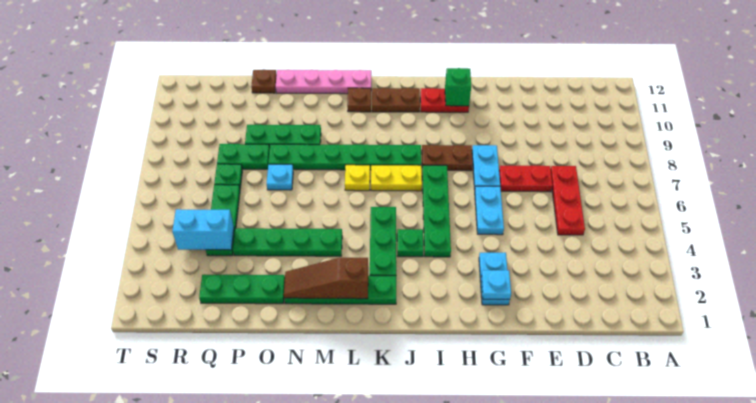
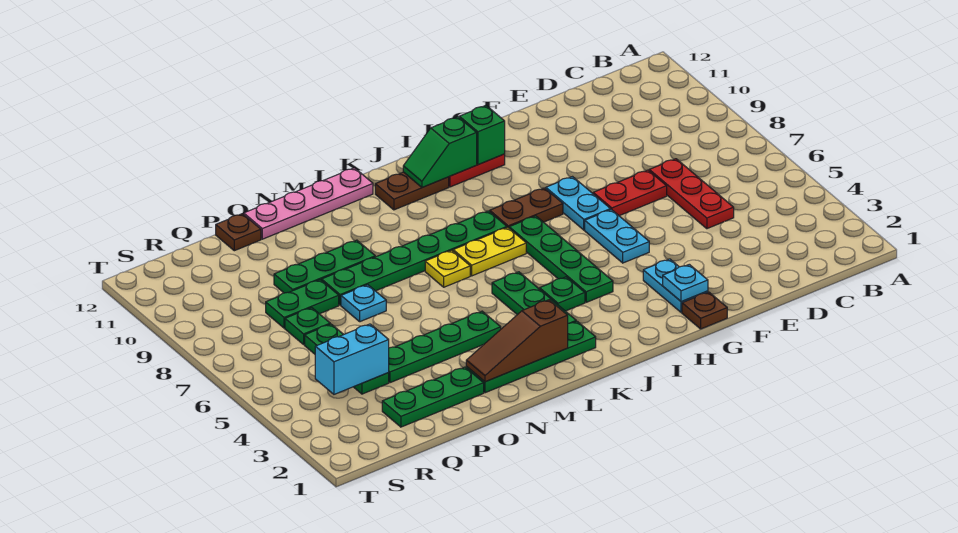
none -> green slope I11:J11 level 2 top I
brown plate L11 level 1 -> brown plate G1 level 1

